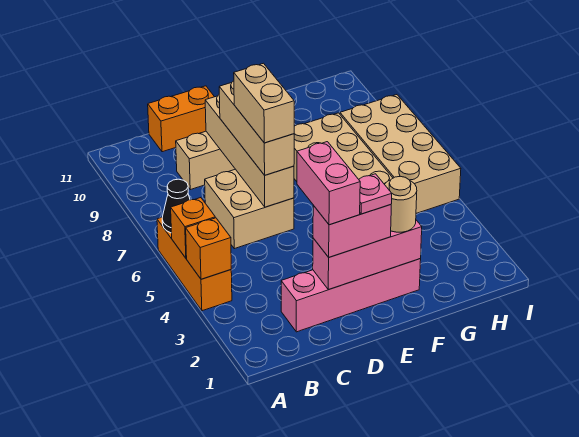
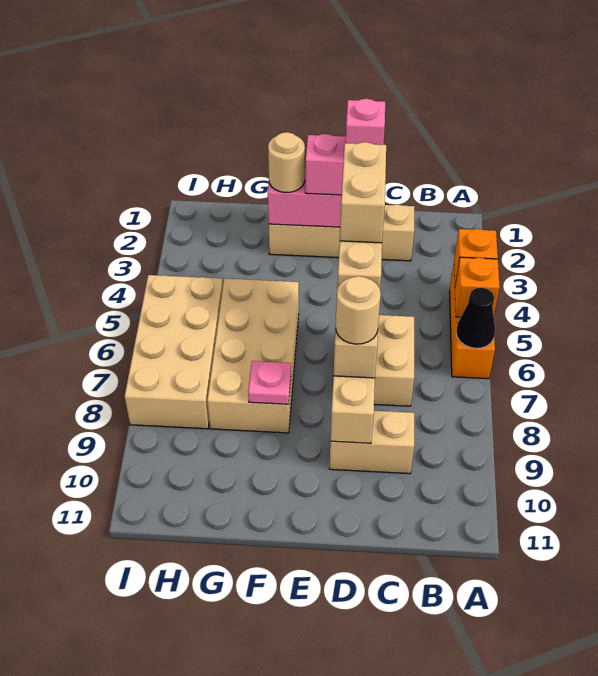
pink brick C2:F2 level 1 -> tan brick C2:F2 level 1
orange brick C11:D11 level 1 -> none
pink brick D2:D3 level 4 -> pink brick D2 level 4
none -> tan brick D5:D6 level 5
none -> tan round brick D8 level 4
pink plate E2 level 4 -> pink plate F8 level 2

